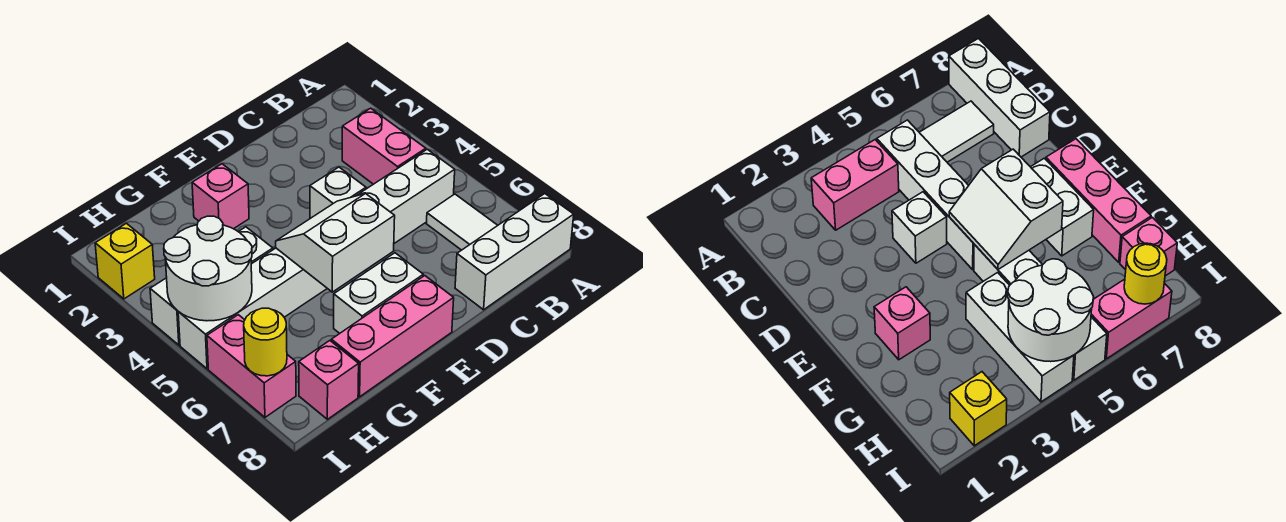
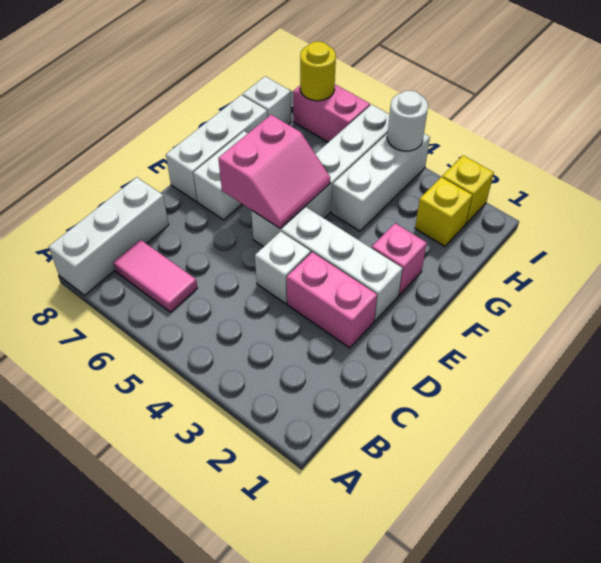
pink brick B3:B4 level 1 -> pink brick D2:D3 level 1
white brick B5:E5 level 1 -> white brick E2:E5 level 1
white tile B6:B7 level 1 -> pink tile B6:B7 level 1
white slope E5:F6 level 2 top 6 -> pink slope E5:F6 level 2 top 6
pink brick E8:G8 level 1 -> white brick E8:G8 level 1
none -> yellow brick H2 level 1
white round brick H4:I5 level 2 -> white round brick I4 level 2
pink brick H8 level 1 -> white brick H8 level 1

